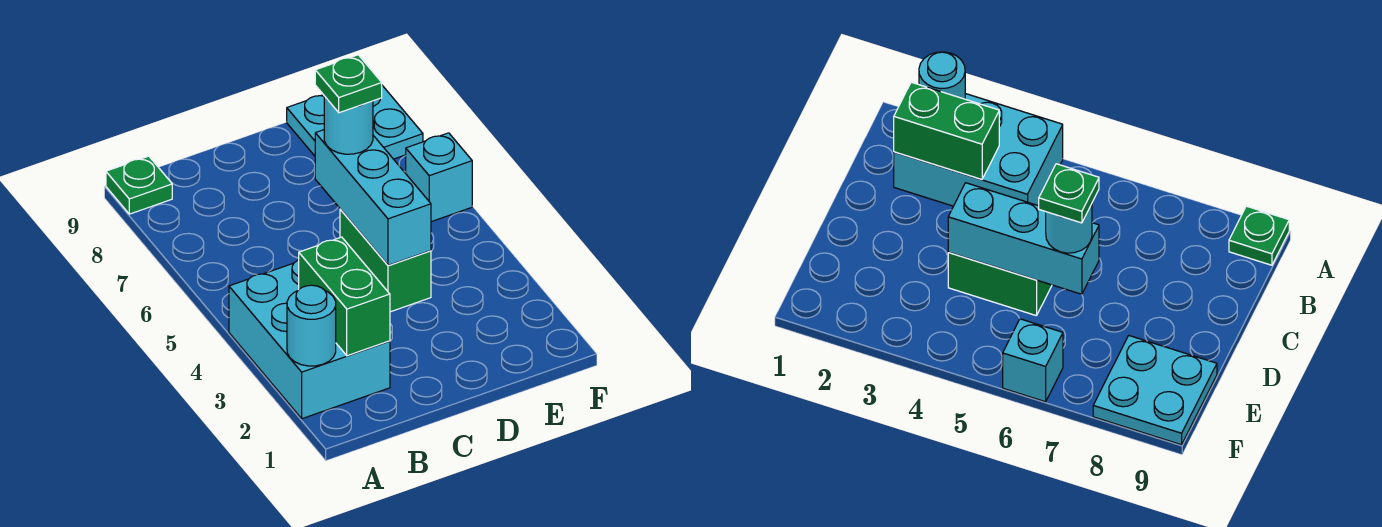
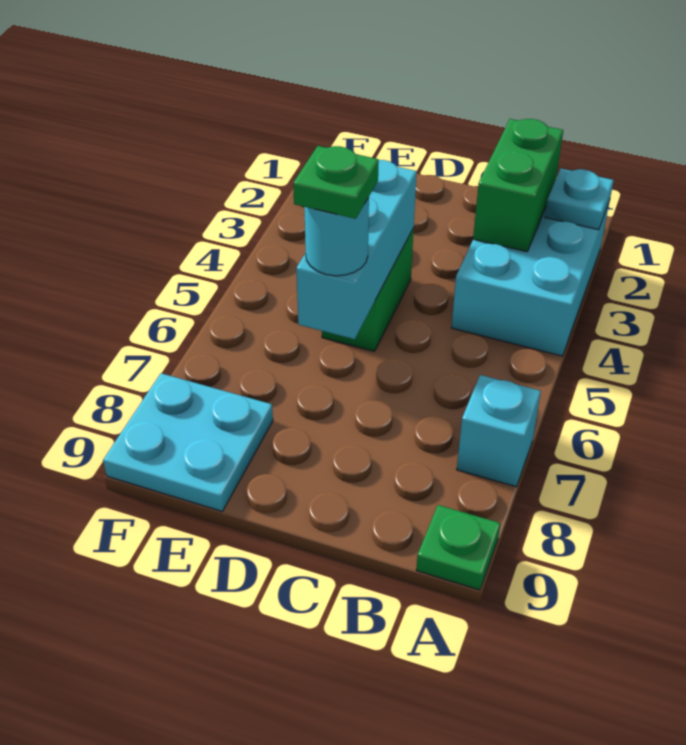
cyan round brick A2 level 2 -> cyan plate A2 level 2
cyan brick F6 level 1 -> cyan brick A7 level 1

